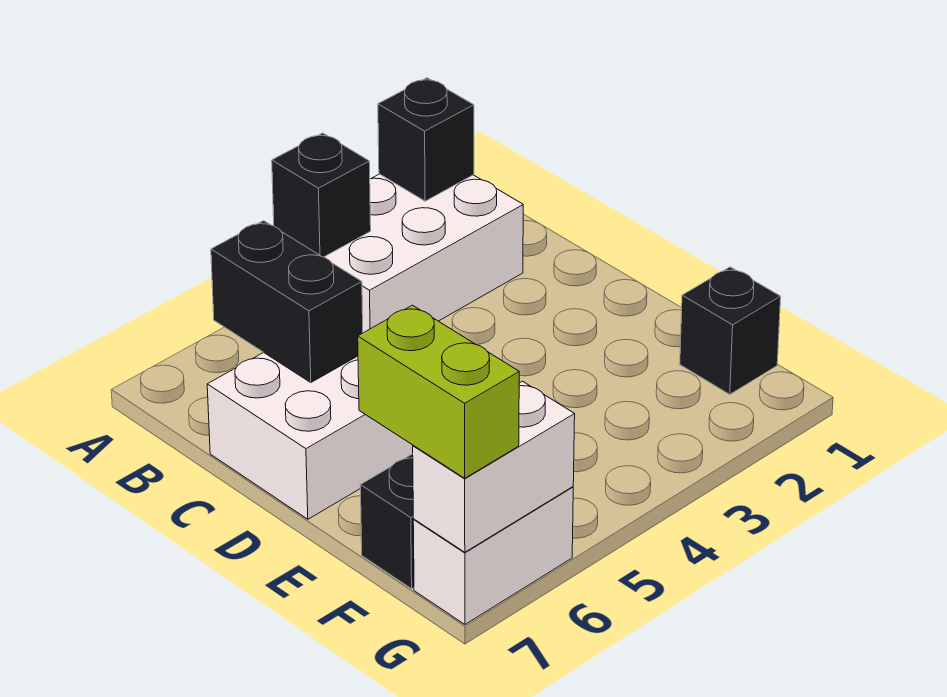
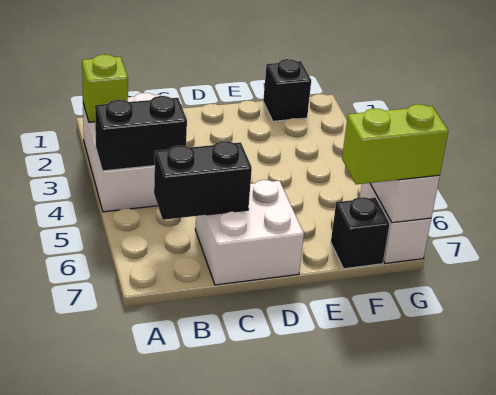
black brick A2 level 2 -> lime brick A2 level 2
black brick A4 level 2 -> black brick A4:B4 level 2

